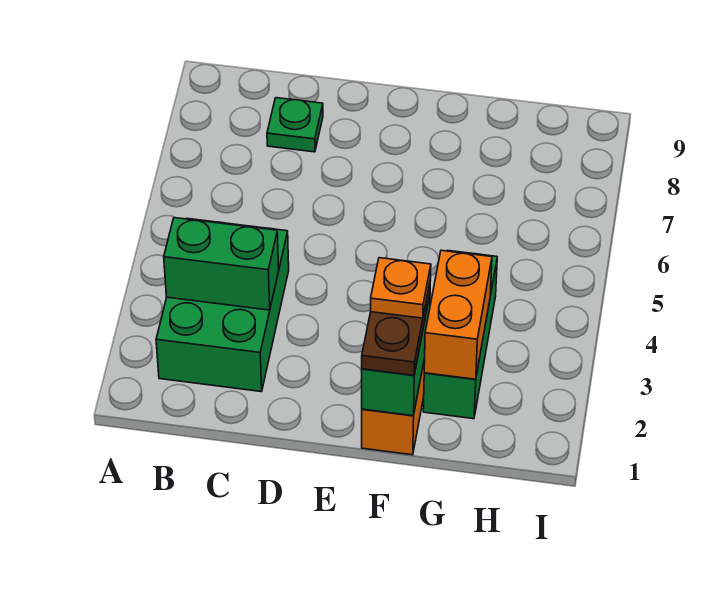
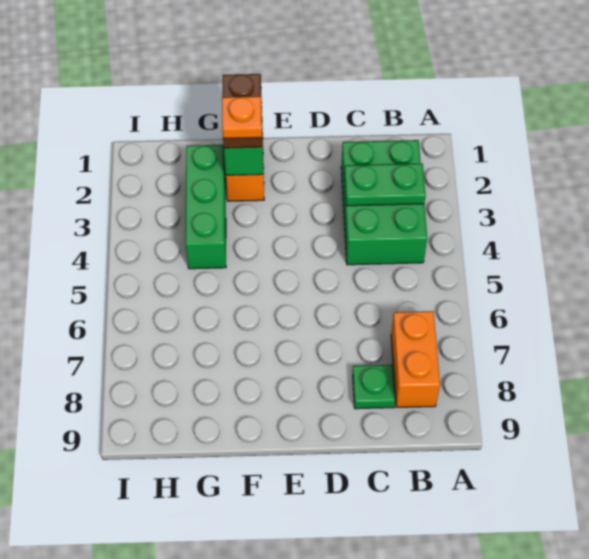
green brick B3:C3 level 2 -> green plate B3:C3 level 2
orange brick G2:G3 level 2 -> orange brick B7:B8 level 1

